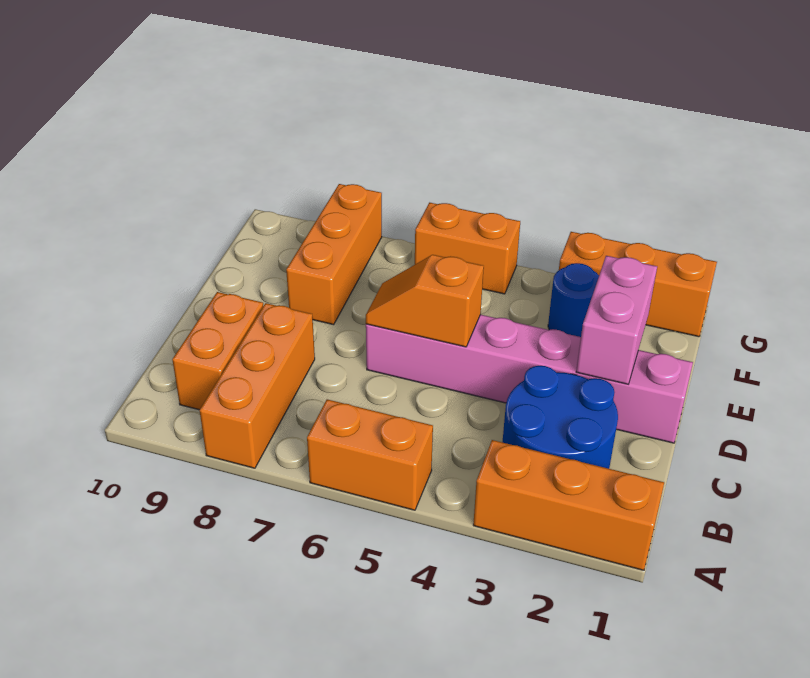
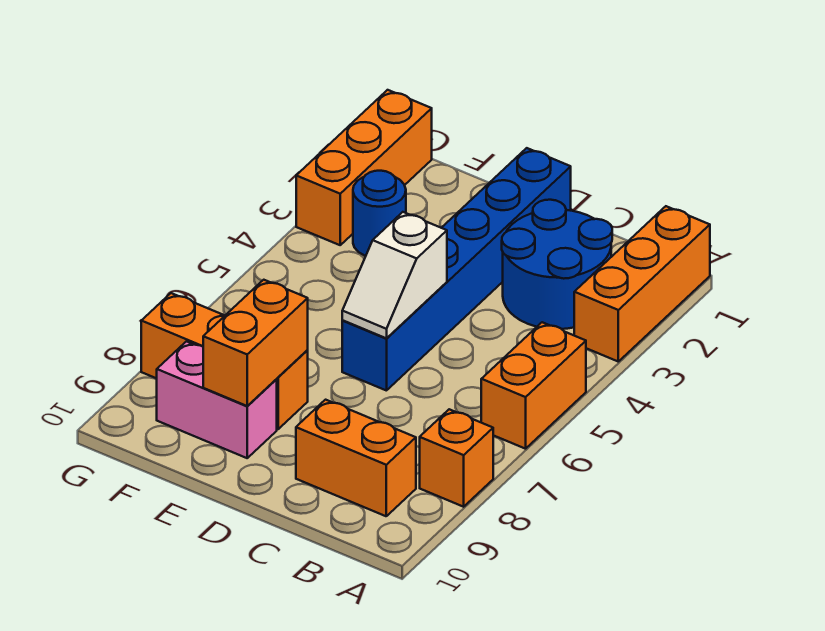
orange brick A8:C8 level 1 -> orange brick A8 level 1
pink brick D1:D6 level 1 -> blue brick D1:D6 level 1
pink brick D2:E2 level 2 -> pink brick E9:F9 level 1
orange slope D5:D6 level 2 top 5 -> white slope D5:D6 level 2 top 5
orange brick G5:G6 level 1 -> orange brick E8:E9 level 2

